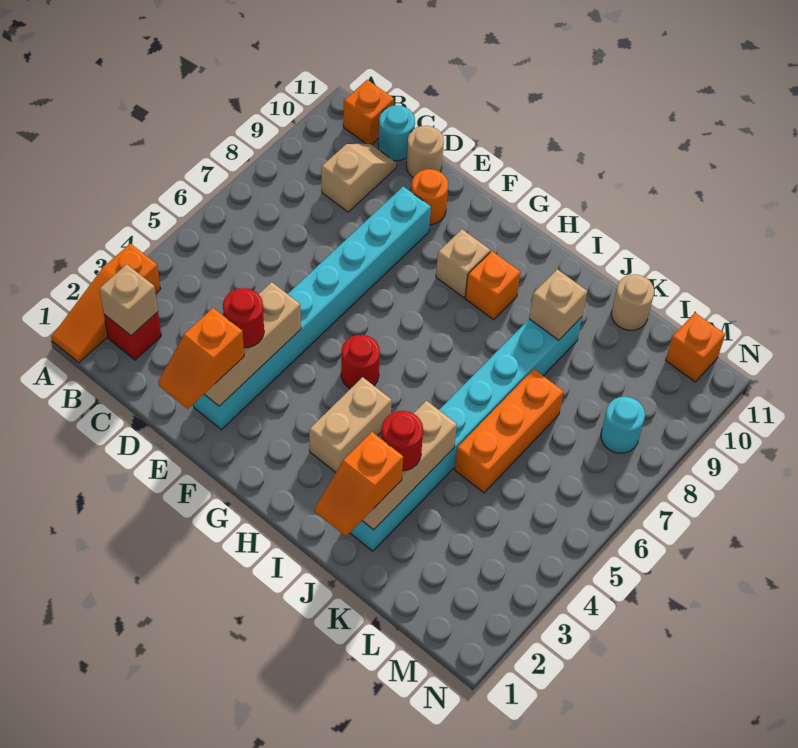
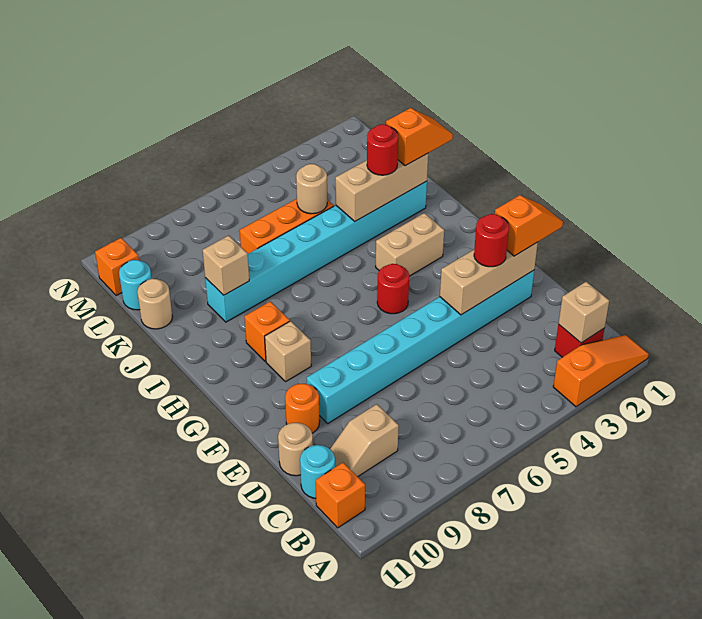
none -> tan round brick K5 level 2
cyan round brick M8 level 1 -> cyan round brick L11 level 1

